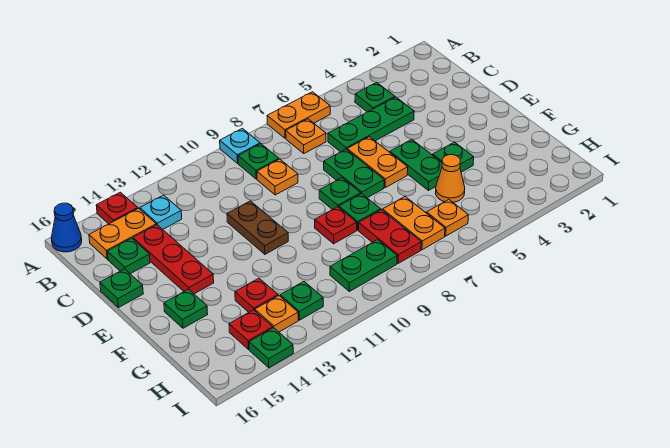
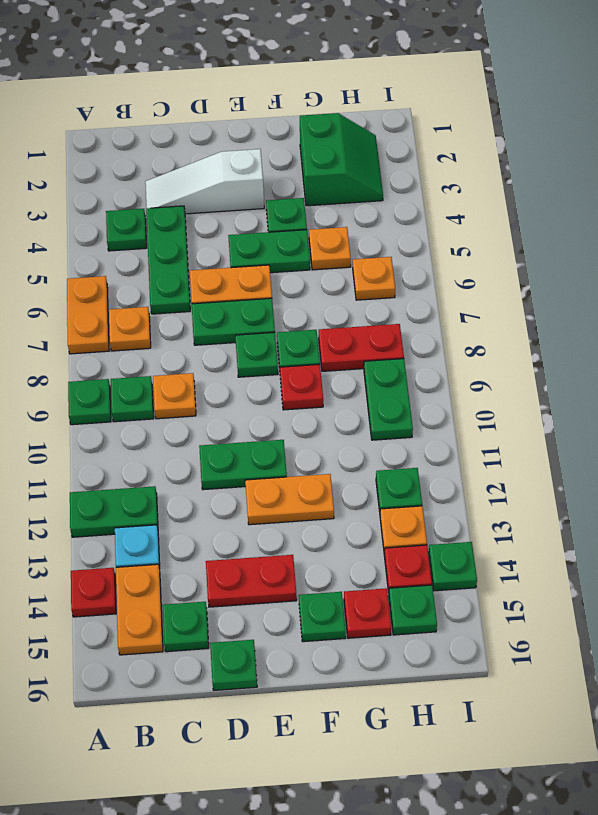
cyan plate A9 level 1 -> green plate A9 level 1
none -> green plate A12:B12 level 1
blue cone A16 level 1 -> none
none -> white slope C3:E3 level 1 top E
red plate C14:E14 level 1 -> red plate D14:E14 level 1
brown plate D11:E11 level 1 -> green plate D11:E11 level 1
none -> green slope G2:H3 level 1 top G
orange cone G5 level 1 -> orange plate G5 level 1
orange plate G7:H7 level 1 -> orange plate E12:F12 level 1
red plate G13 level 1 -> red plate G15 level 1
none -> green plate H15 level 1

